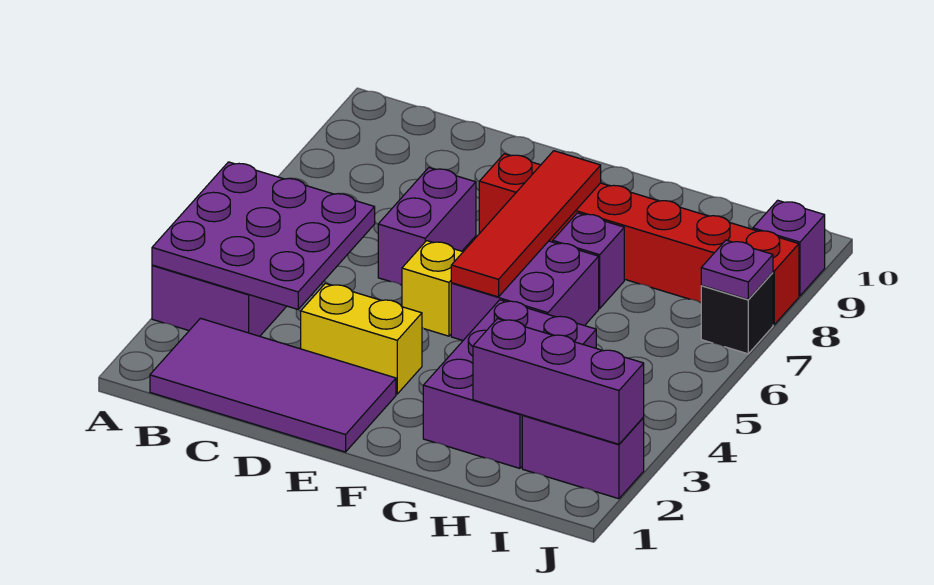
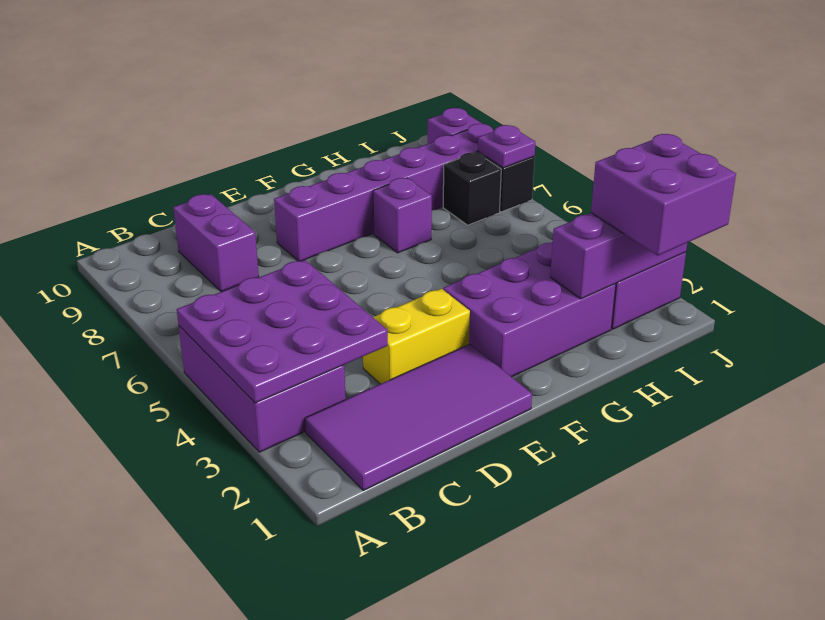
purple brick D6:D7 level 1 -> purple brick C8:C9 level 1
yellow brick E5 level 1 -> none
red brick E8:J8 level 1 -> purple brick E8:J8 level 1
purple brick F5:G6 level 1 -> purple brick I1:J2 level 3
red tile F5:F8 level 2 -> none
purple brick G2:H4 level 1 -> purple brick F2:H3 level 1
none -> black brick I7 level 1

